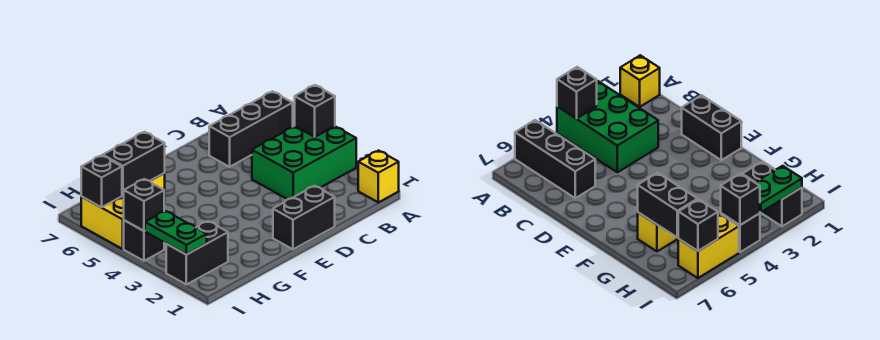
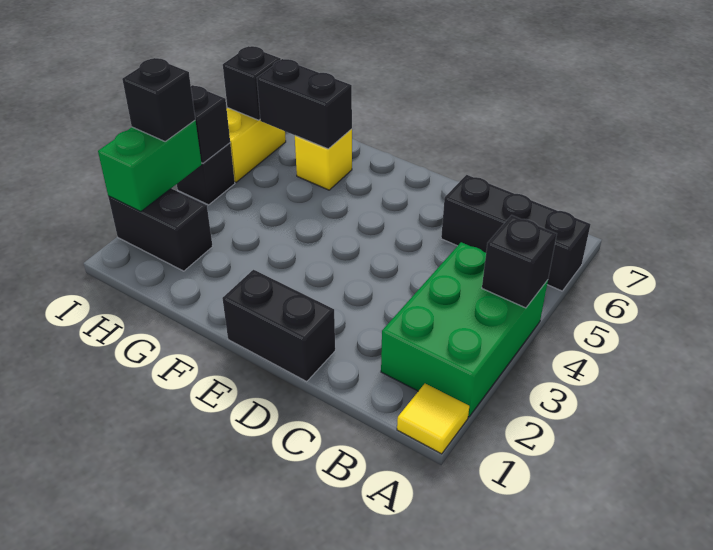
yellow brick A1 level 1 -> yellow tile A1 level 1
green brick A3:C4 level 1 -> green brick A2:B4 level 1
green plate I2:I3 level 2 -> green brick I2:I3 level 2
none -> black brick I3 level 3

